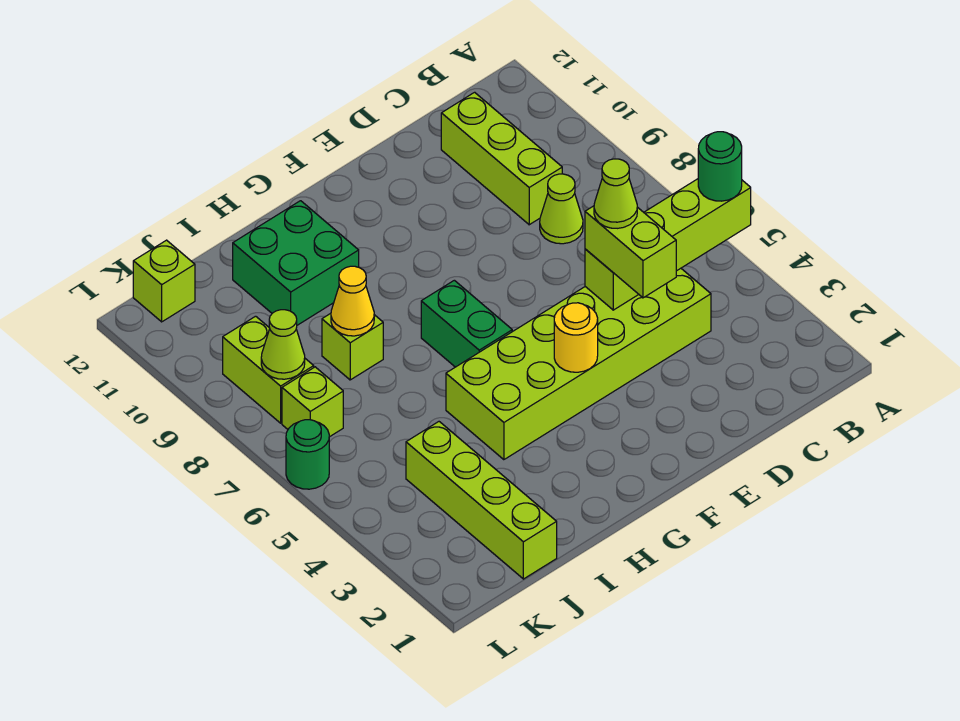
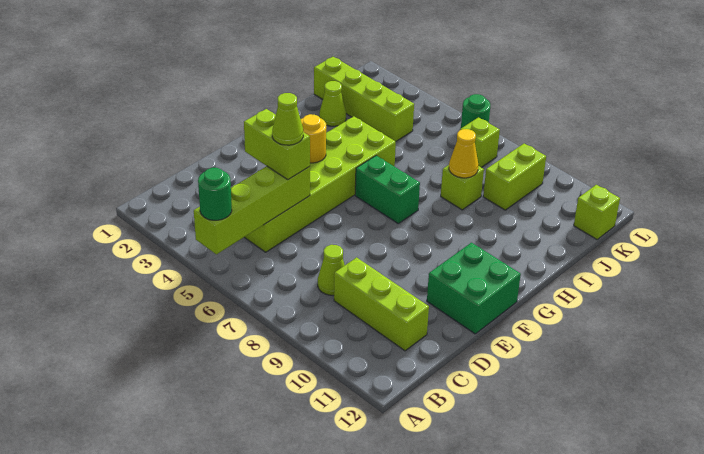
green brick H10:I11 level 1 -> green brick E11:F12 level 1
lime brick K8:K9 level 1 -> lime brick J9:K9 level 1
lime cone K8 level 2 -> lime cone I2 level 1

